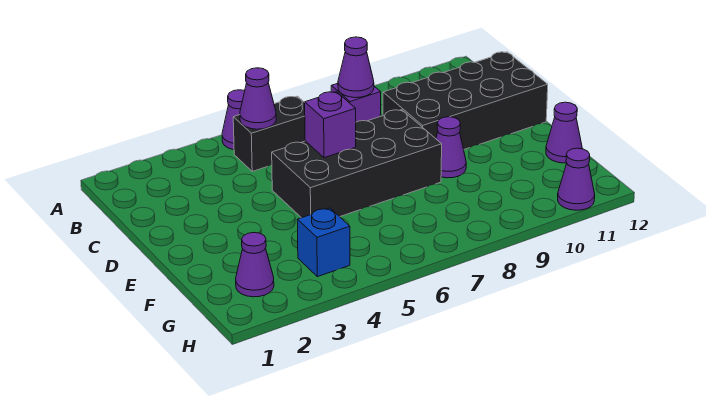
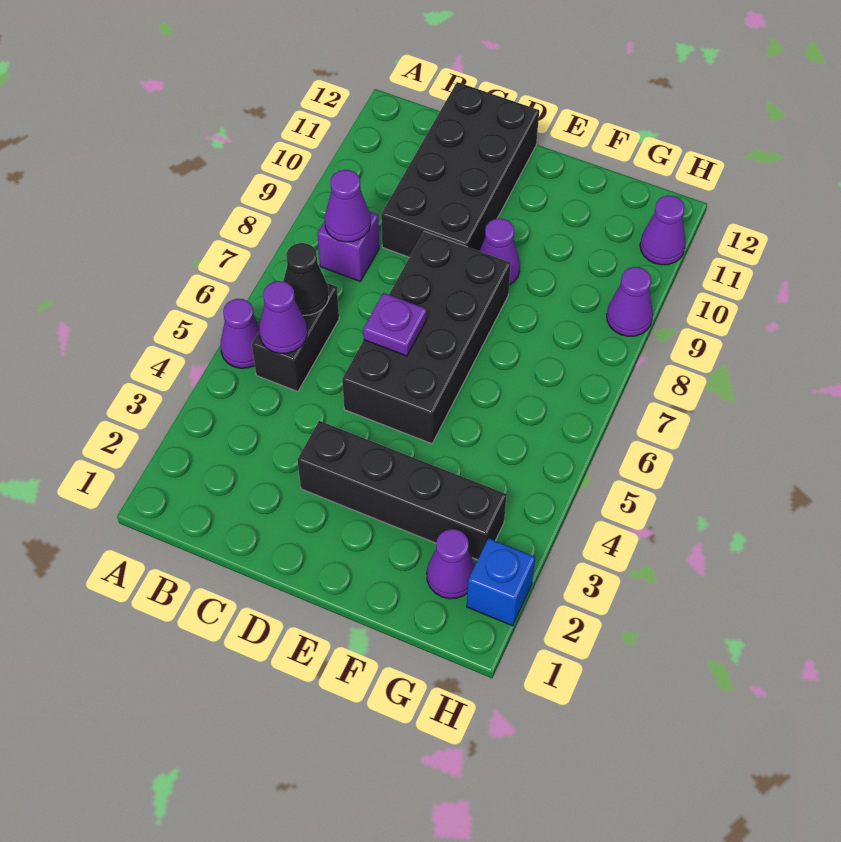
none -> black cone B6 level 2
none -> black brick D3:G3 level 1
purple brick D6 level 2 -> purple plate D6 level 2
purple cone F12 level 1 -> purple cone H9 level 1
blue brick G4 level 1 -> blue brick H2 level 1

